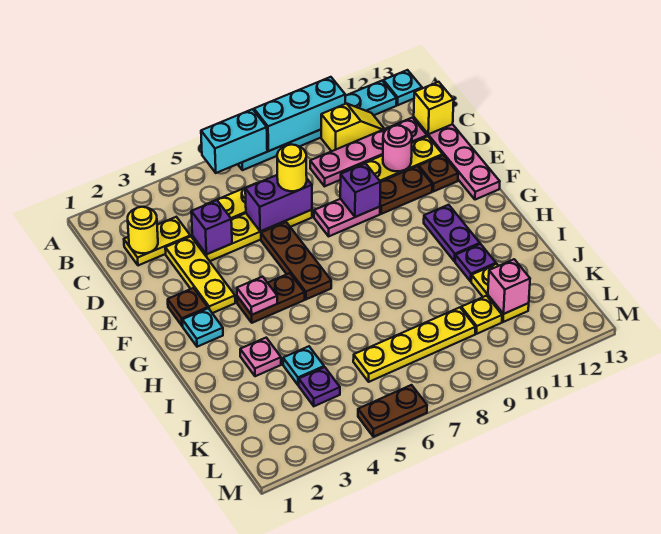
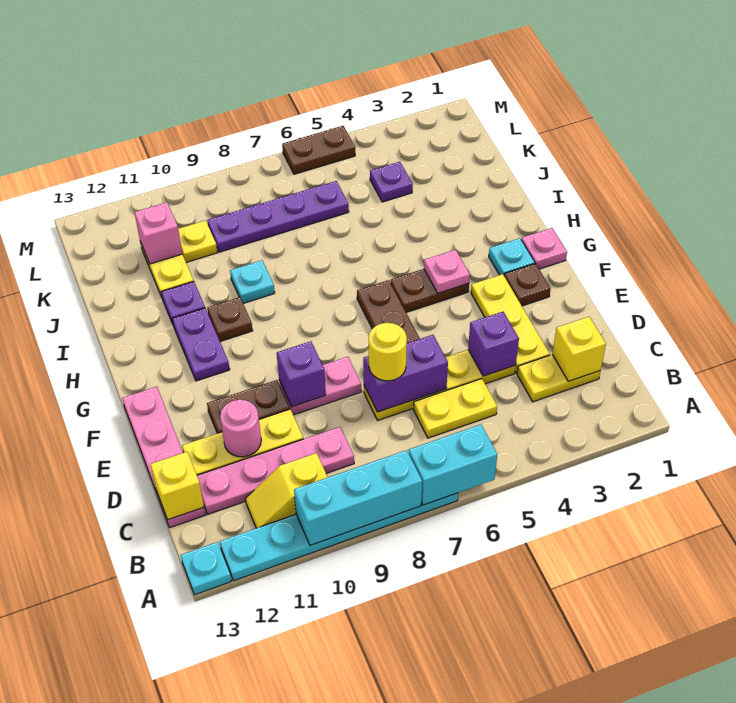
yellow round brick C2 level 2 -> yellow brick C2 level 2
brown plate E12 level 1 -> brown plate H10 level 1
pink plate I3 level 1 -> pink plate G1 level 1
cyan plate J4 level 1 -> cyan plate I9 level 1
yellow plate K6:K9 level 1 -> purple plate K6:K9 level 1

